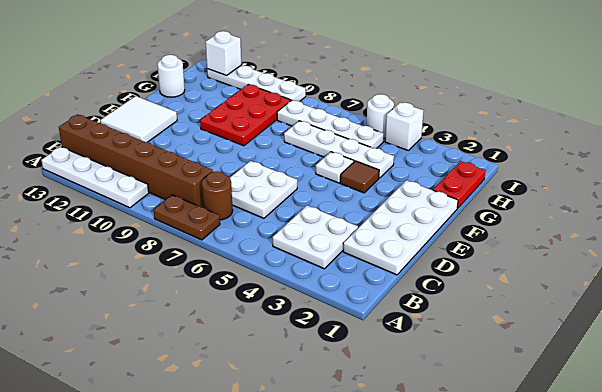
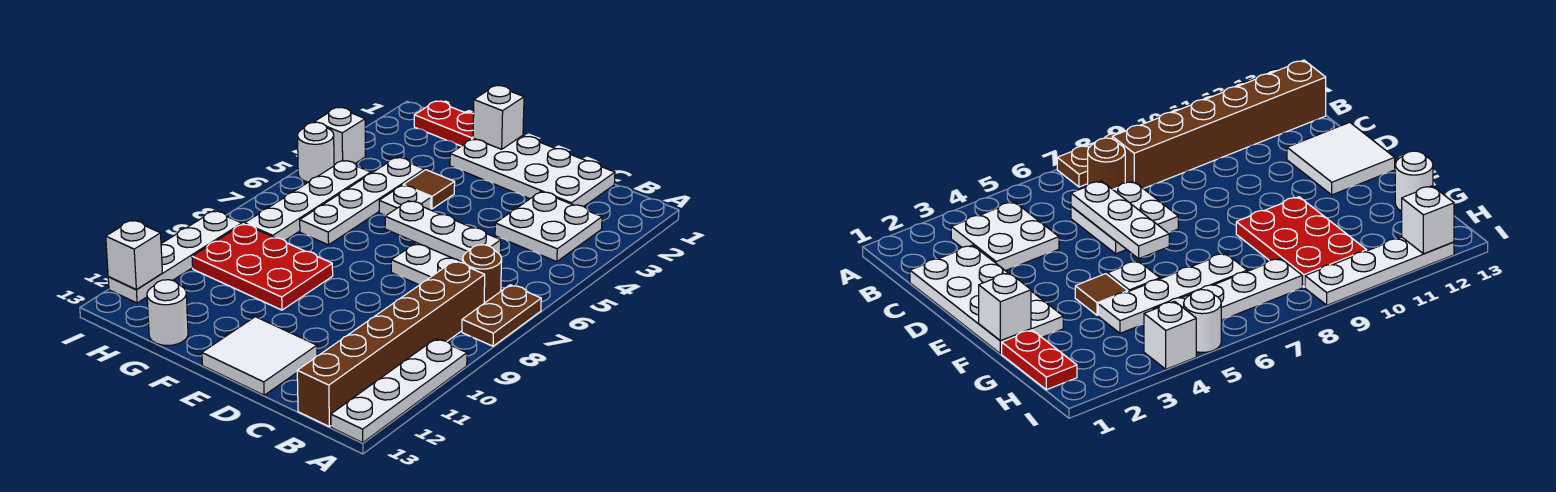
none -> white plate C6:E6 level 2
none -> white brick F1 level 2

